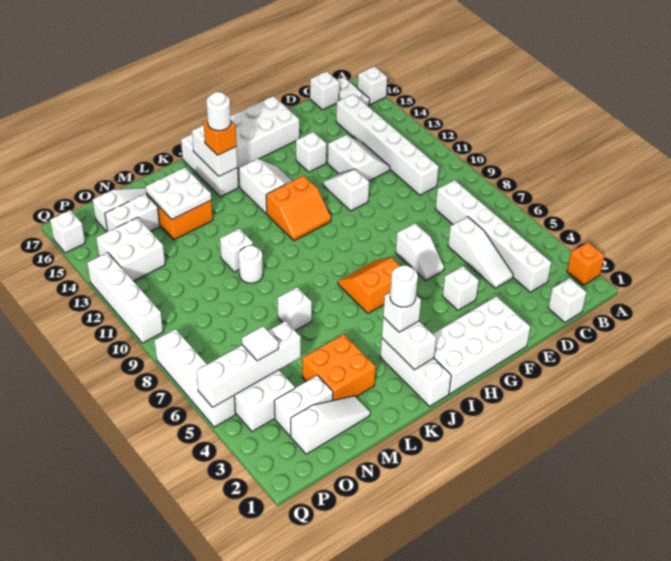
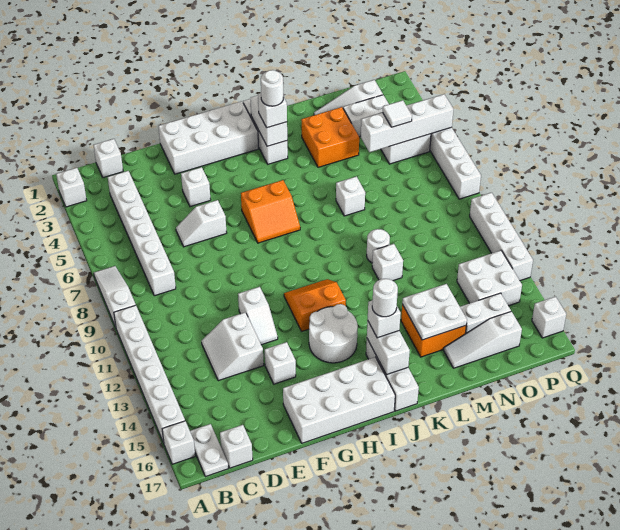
orange brick A2 level 1 -> white brick A2 level 1
white brick C10:C15 level 1 -> white brick A10:A15 level 1
white slope D4:D6 level 1 top 6 -> white slope A7:A9 level 1 top 9
white slope F6:F7 level 1 top 7 -> white slope E6:F6 level 1 top F
white slope H13:I14 level 1 top I -> white round brick H13:I14 level 1
orange brick J15 level 3 -> white brick J15 level 3

